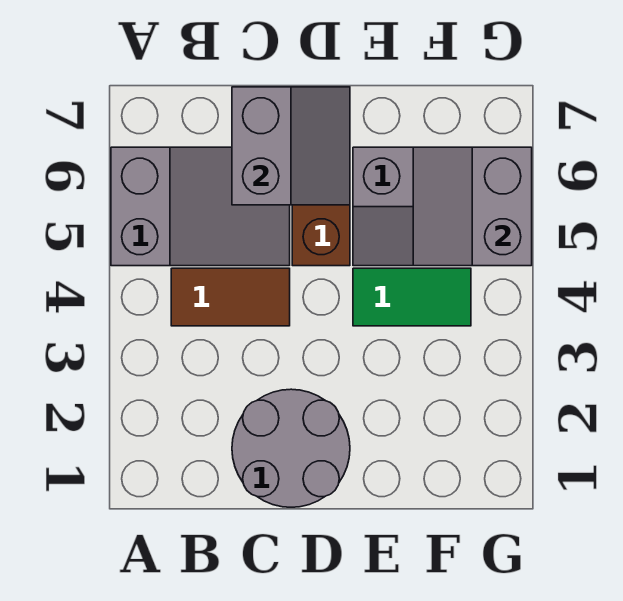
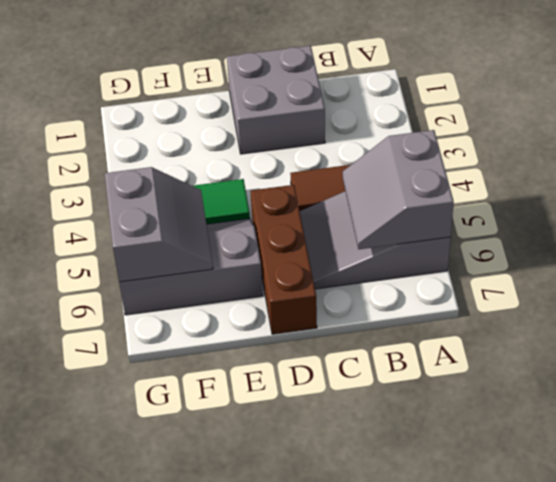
grey round brick C1:D2 level 1 -> grey brick C1:D2 level 1
grey slope C6:D7 level 2 top C -> grey slope A5:B6 level 2 top A

